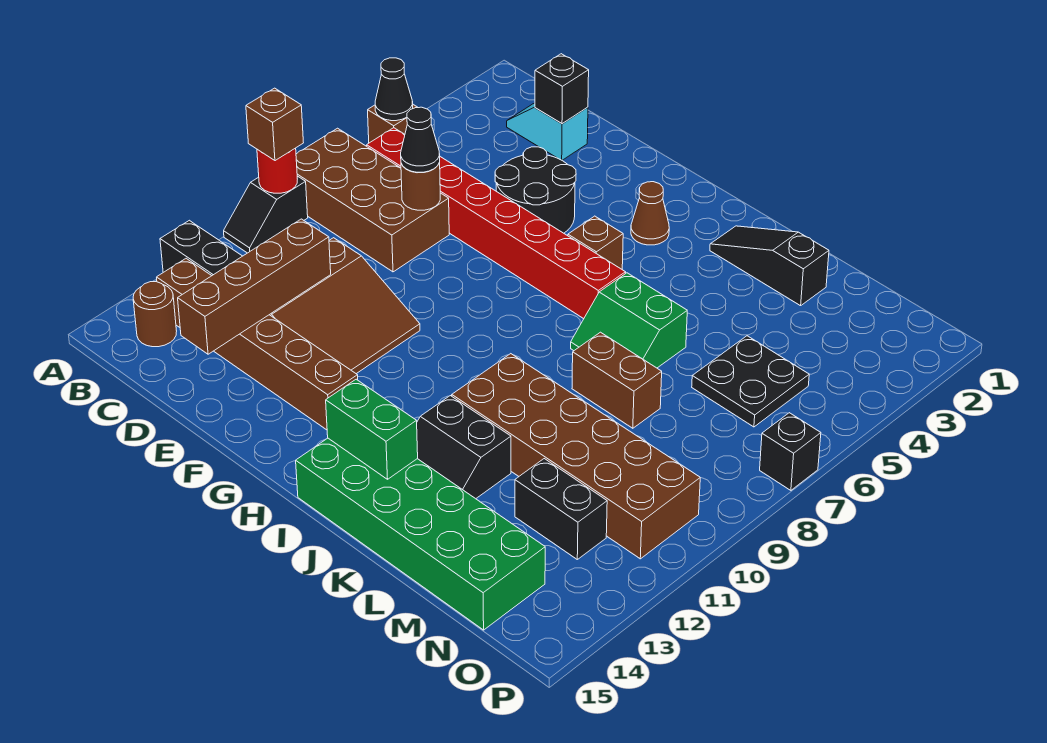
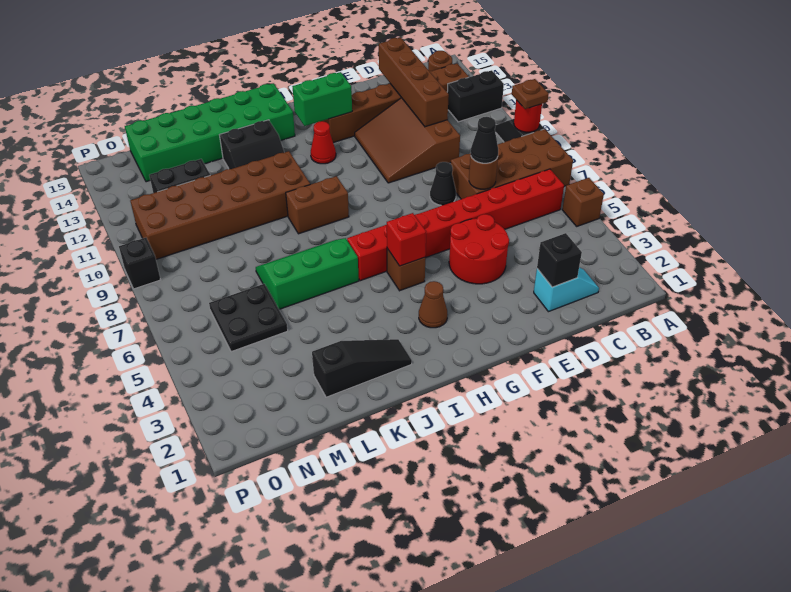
black cone A5 level 2 -> black cone E8 level 1
brown brick A9 level 3 -> brown plate A9 level 3
black round brick E4:F5 level 1 -> red round brick E4:F5 level 1
none -> red brick H5 level 2
none -> red cone H12 level 1
green brick I14:J14 level 2 -> green brick G13:H13 level 2
green slope J6:K7 level 1 top 6 -> green slope J6:L7 level 1 top 6
black slope J12:K13 level 1 top 12 -> black slope J12:K13 level 1 top 13
brown brick K8:L8 level 1 -> brown brick I9:J9 level 1
black brick P7 level 1 -> black brick P9 level 1

